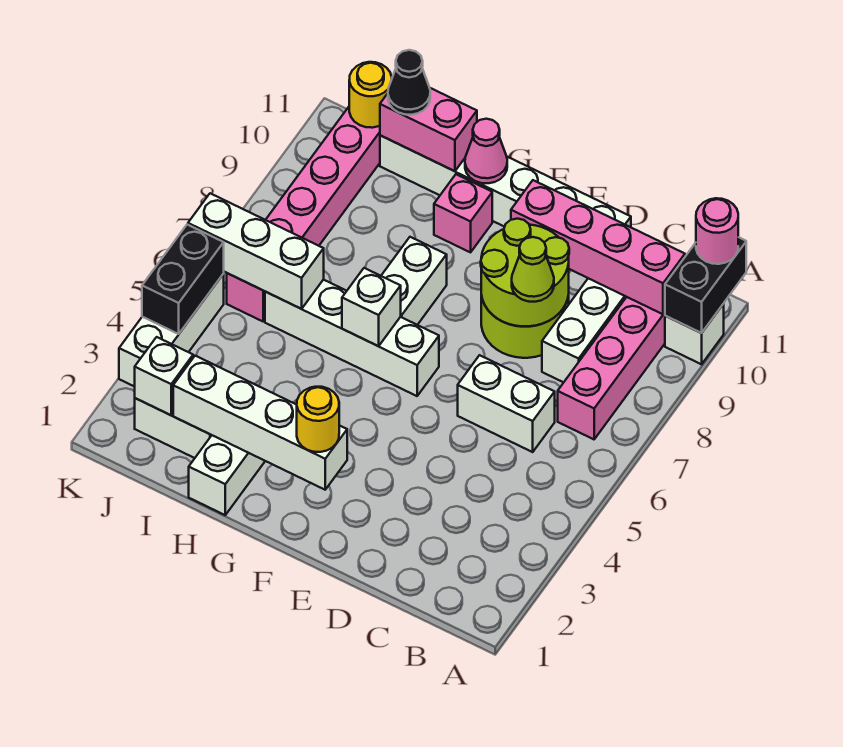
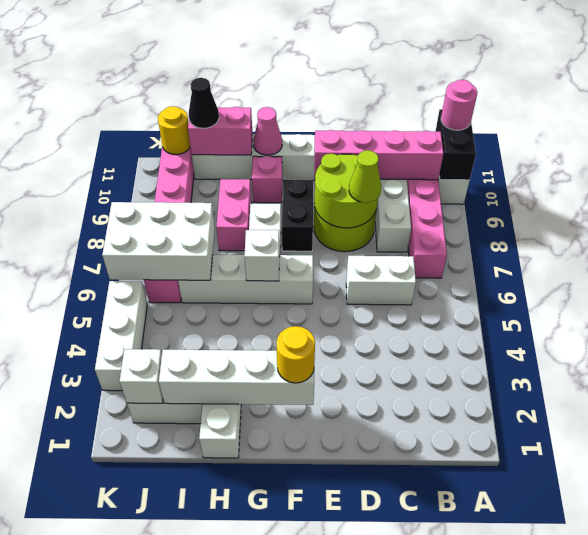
none -> pink brick H8:H9 level 1
white brick I6:K6 level 2 -> white brick I6:K7 level 2
black brick K4:K5 level 2 -> black brick F8:F9 level 1

